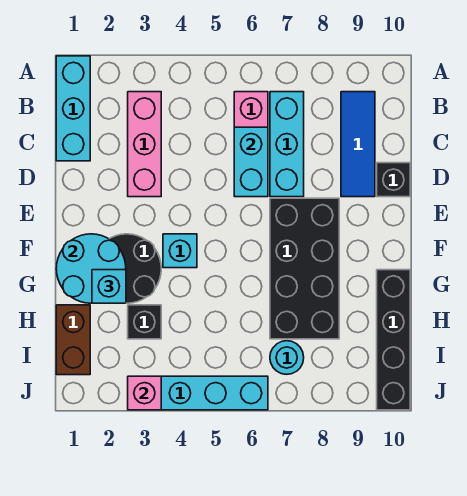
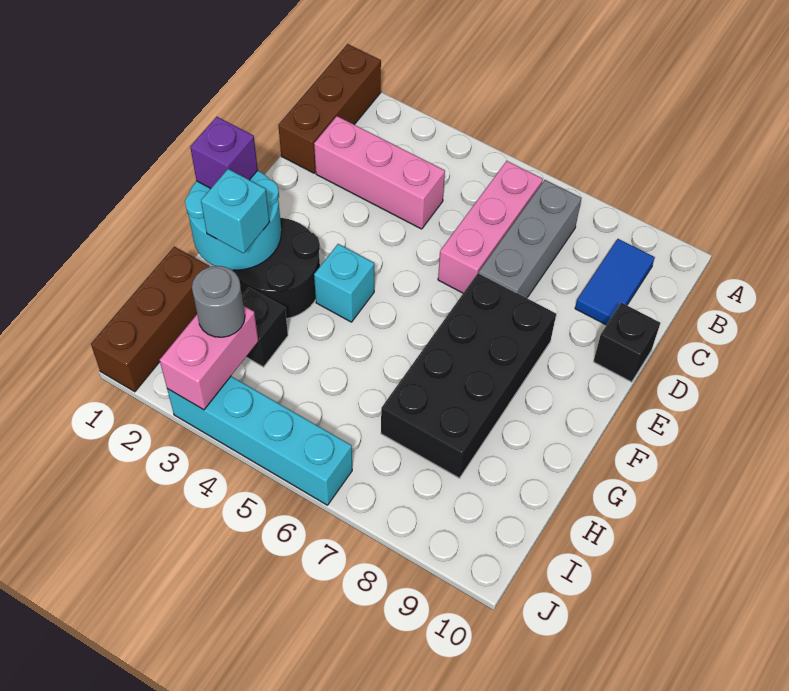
cyan brick A1:C1 level 1 -> brown brick A1:C1 level 1
pink brick B3:D3 level 1 -> pink brick C2:C4 level 1
cyan brick B7:D7 level 1 -> grey brick B7:D7 level 1
blue tile B9:D9 level 1 -> blue tile B9:C9 level 1
cyan brick C6:D6 level 2 -> none
none -> purple brick F1 level 3
black brick G10:J10 level 1 -> none
brown brick H1:I1 level 1 -> brown brick H1:J1 level 1
none -> grey round brick I3 level 3
cyan round brick I7 level 1 -> none
pink brick J3 level 2 -> pink brick I3:J3 level 2

